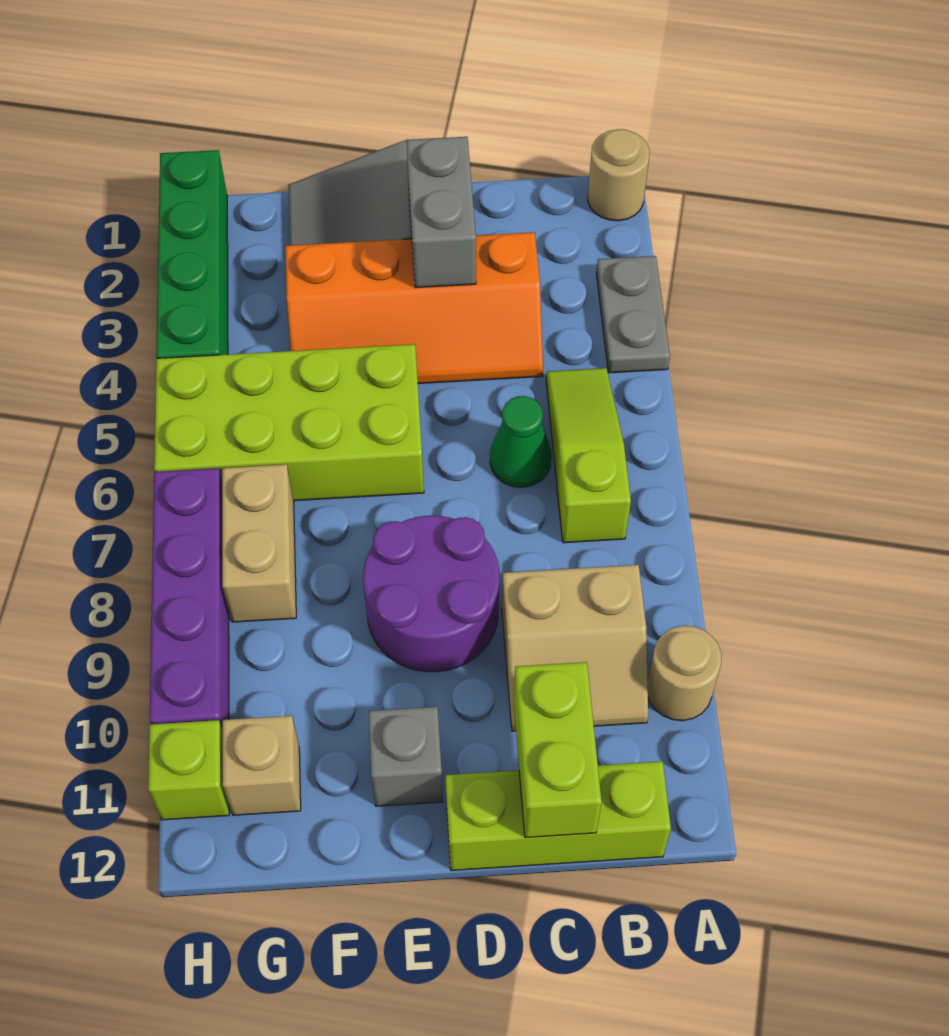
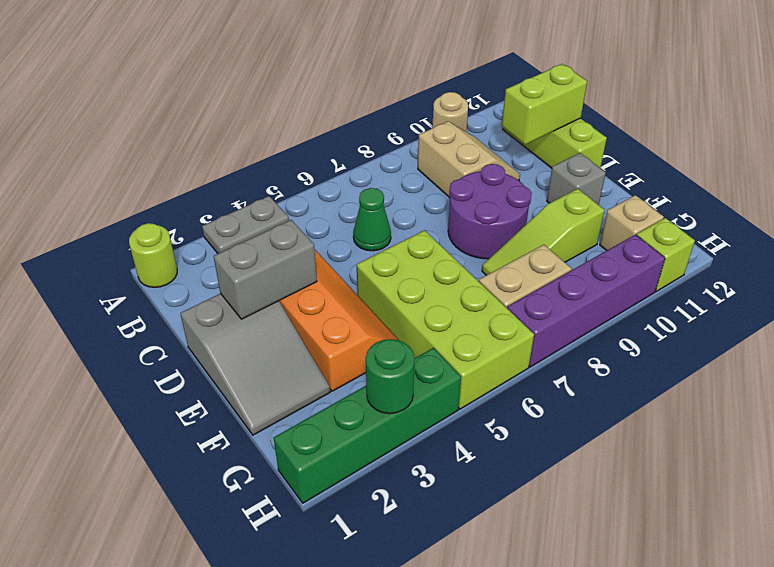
tan round brick A1 level 1 -> lime round brick A1 level 1
lime slope B5:B7 level 1 top 7 -> lime slope F8:F10 level 1 top 10
none -> green round brick H3 level 2

